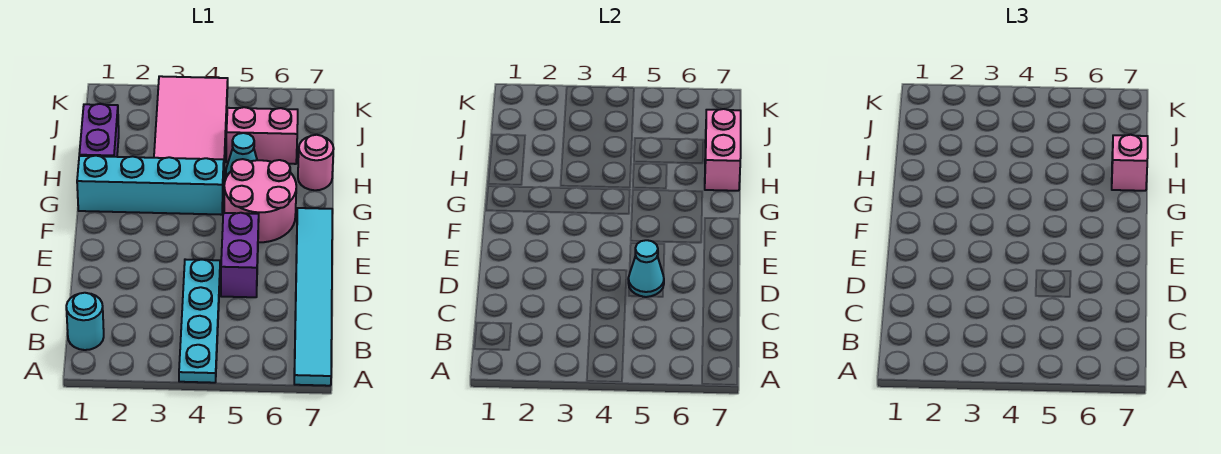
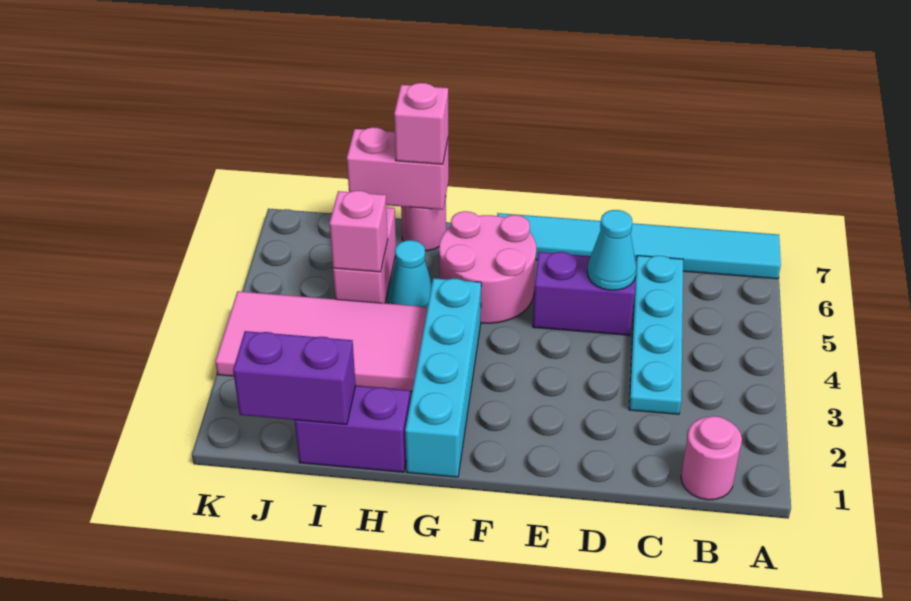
cyan plate A4:D4 level 1 -> cyan plate C3:C6 level 1
cyan round brick B1 level 1 -> pink round brick B1 level 1
none -> purple brick I1:J1 level 2
none -> pink brick I5 level 2

